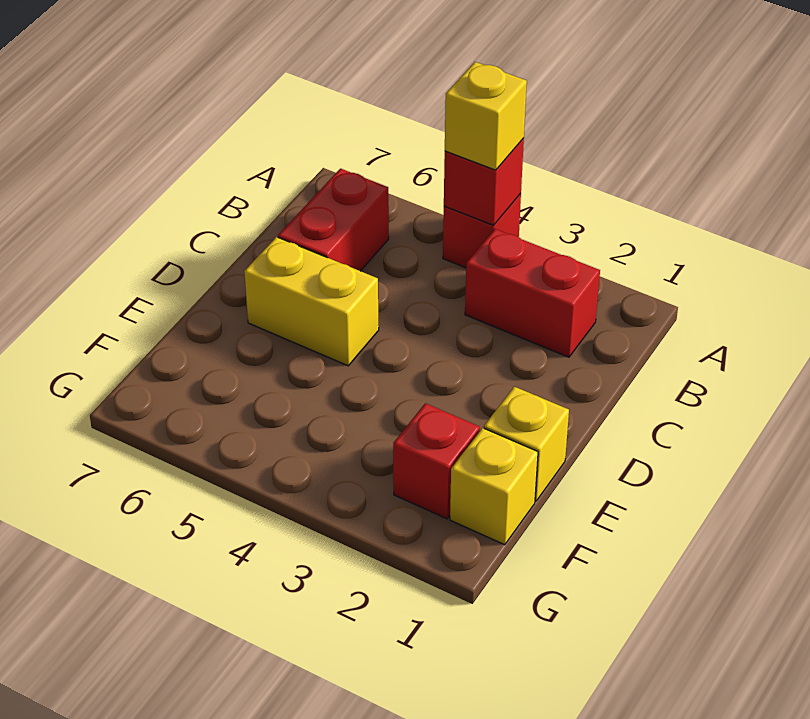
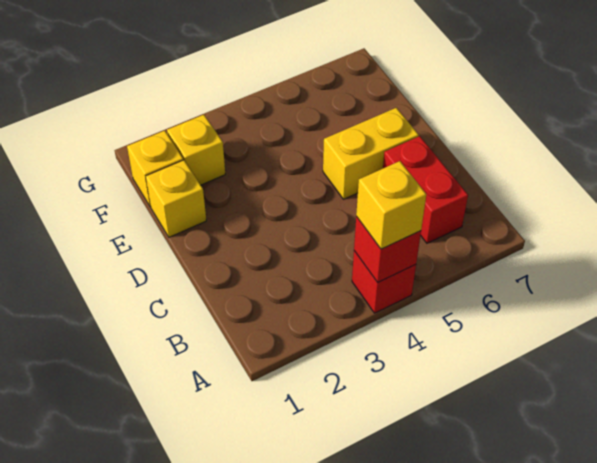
red brick B2:B3 level 1 -> none
red brick F2 level 1 -> yellow brick F2 level 1

